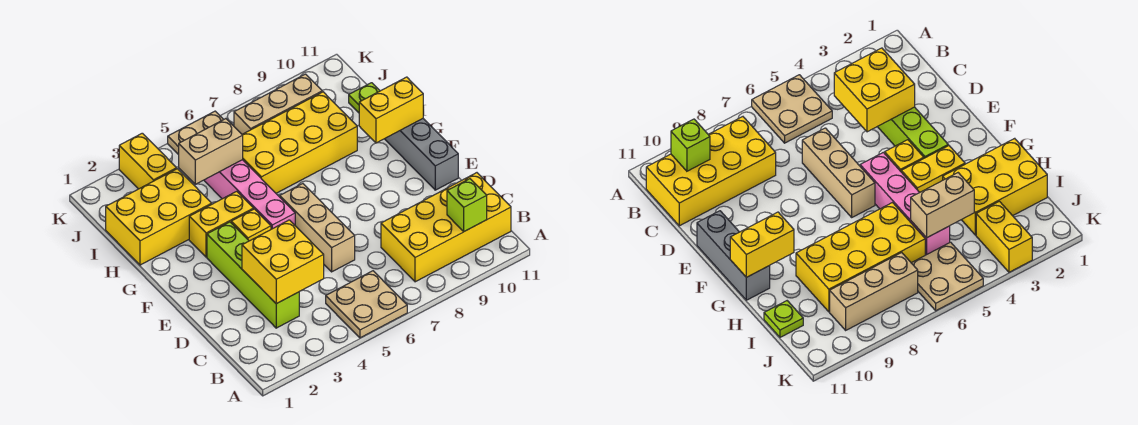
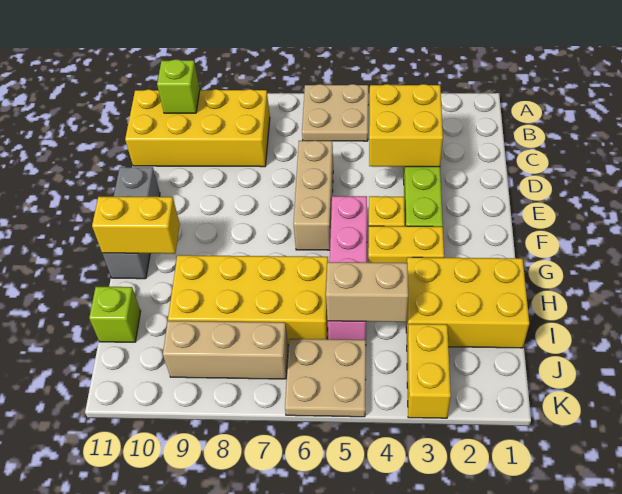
lime plate I11 level 1 -> lime brick I11 level 1

